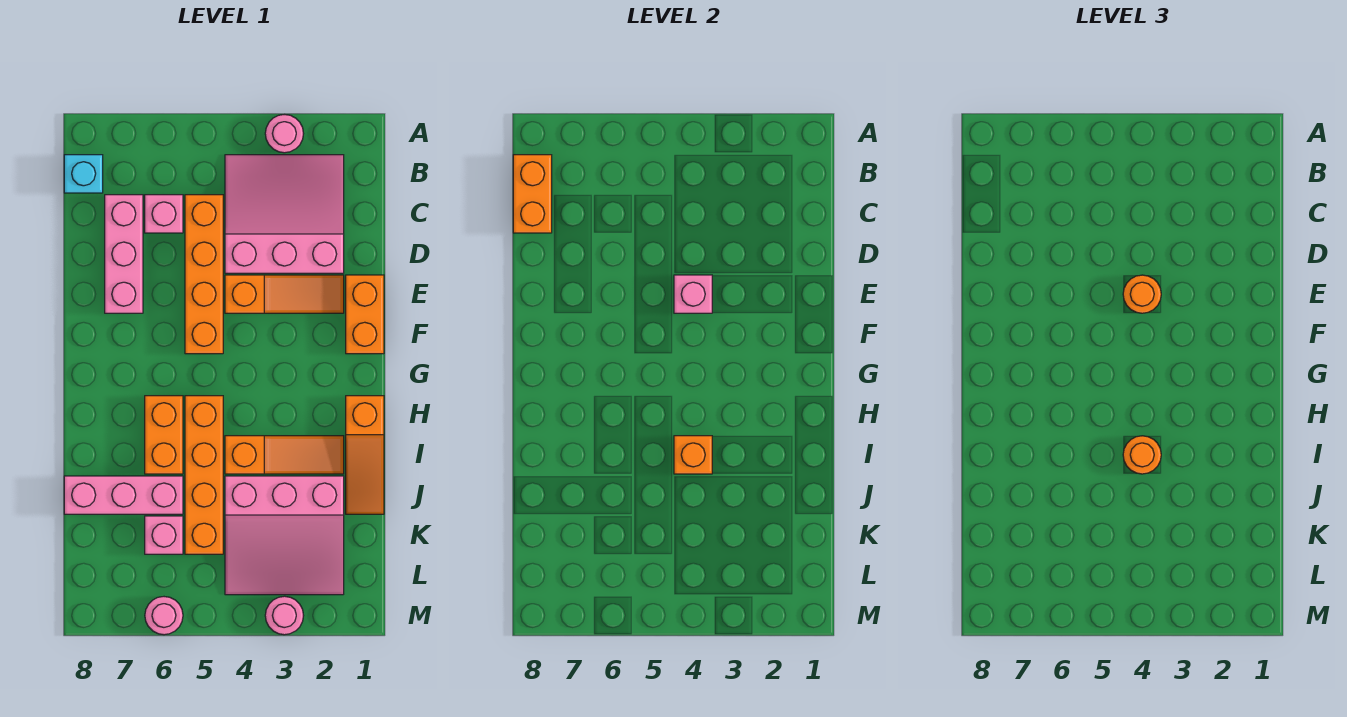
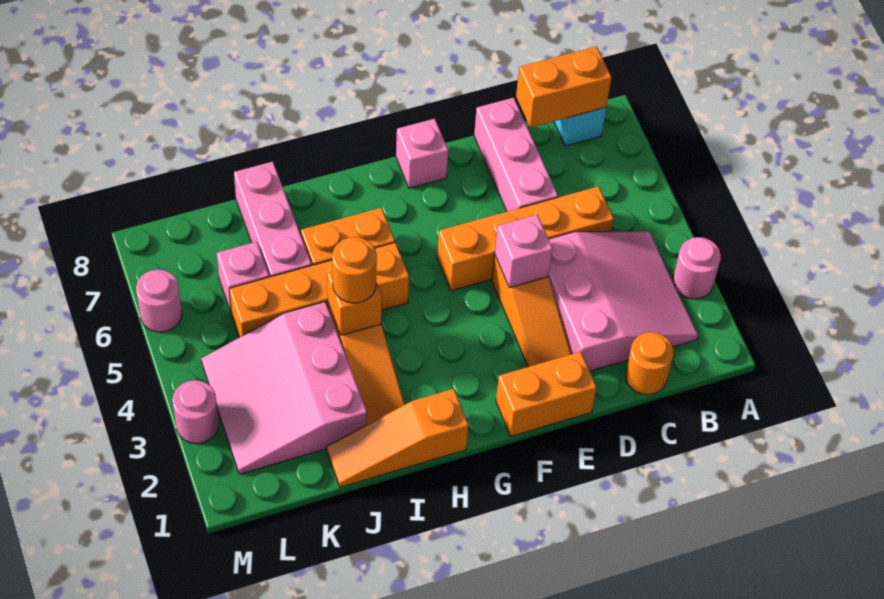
pink brick C6 level 1 -> pink brick F8 level 1
pink brick C7:E7 level 1 -> pink brick D6:D8 level 1
orange round brick E4 level 3 -> orange round brick C1 level 1

